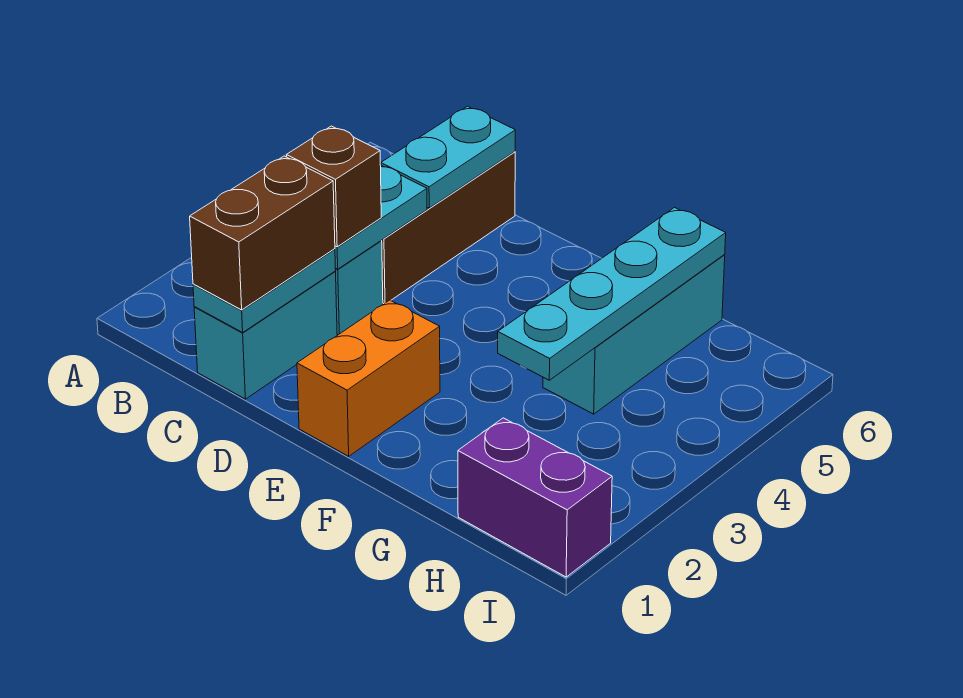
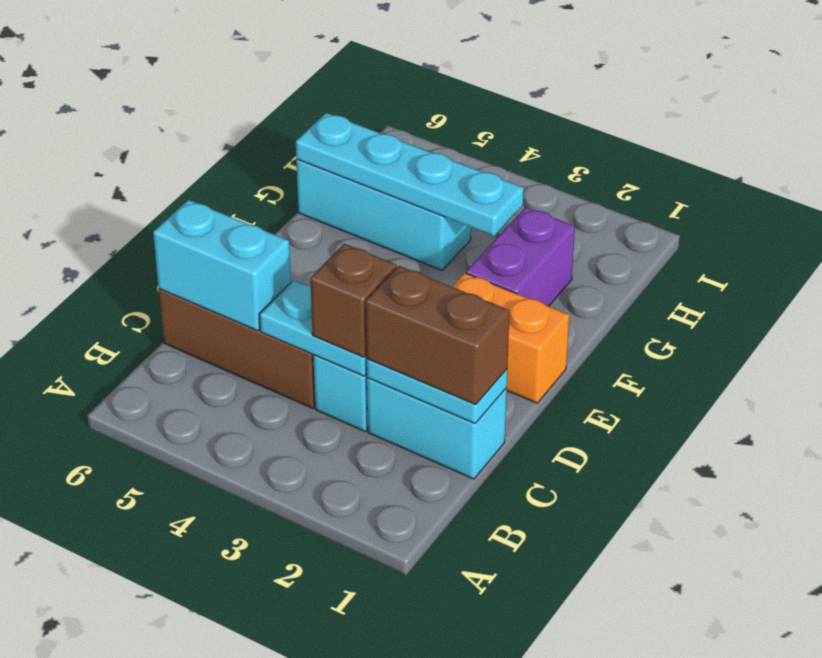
cyan plate C5:C6 level 2 -> cyan brick C5:C6 level 2
purple brick H1:I1 level 1 -> purple brick F2:G2 level 1

